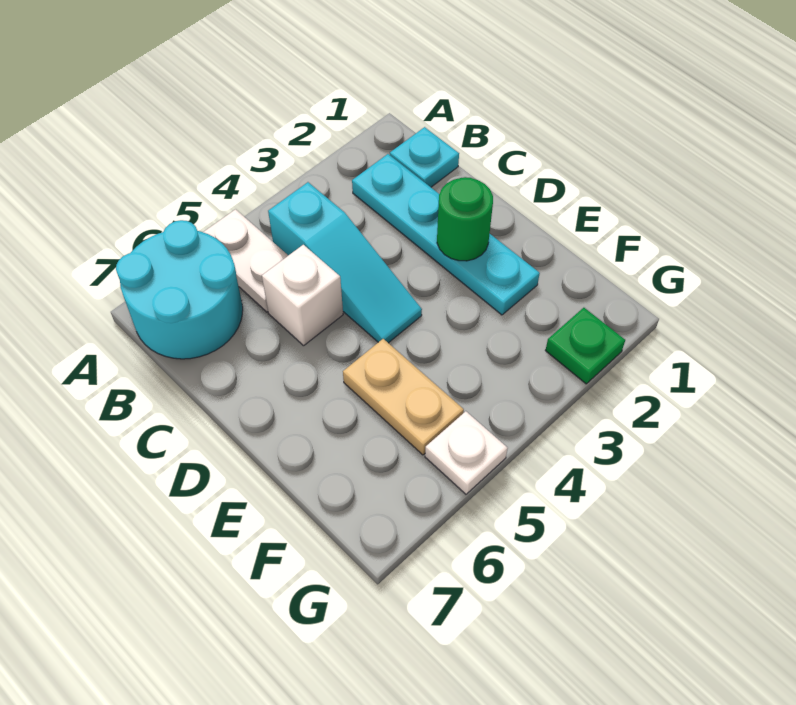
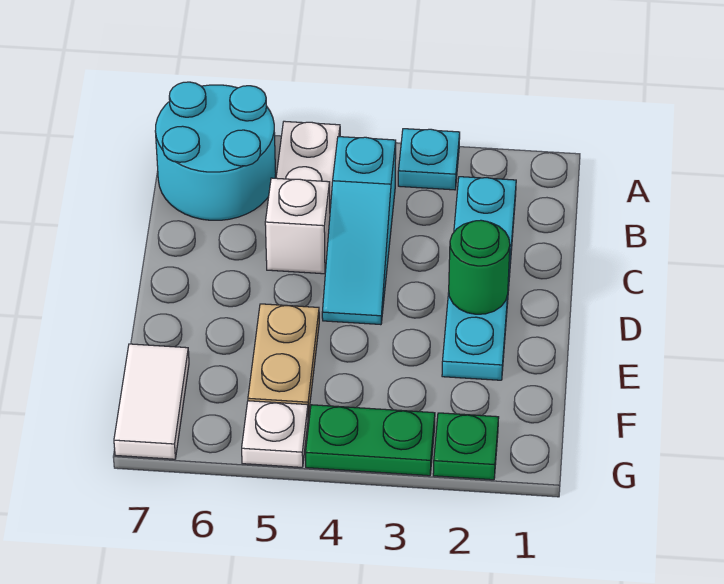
cyan plate B1 level 1 -> cyan plate A3 level 1
none -> white tile F7:G7 level 1
none -> green plate G3:G4 level 1

